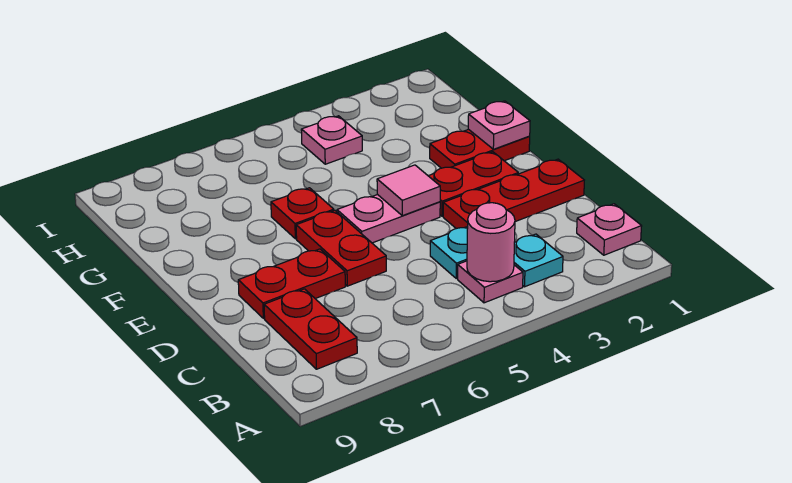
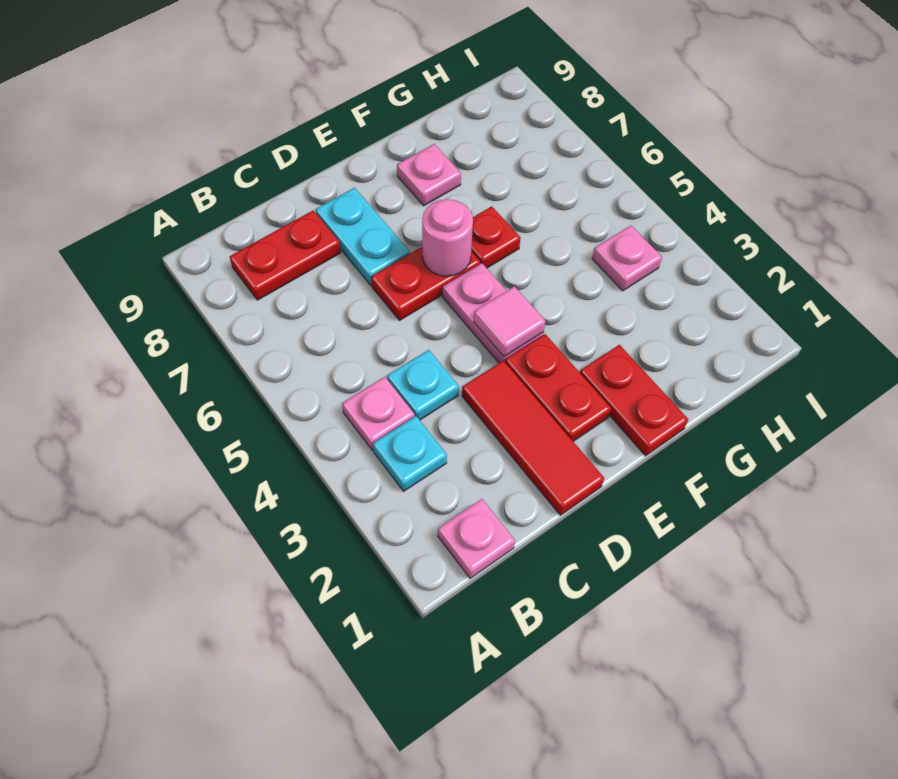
pink round brick B4 level 2 -> pink round brick E6 level 2
red plate D1:D3 level 1 -> red tile D1:D3 level 1
red plate D7:D8 level 1 -> cyan plate D7:D8 level 1
pink plate F1 level 2 -> pink plate F8 level 1

